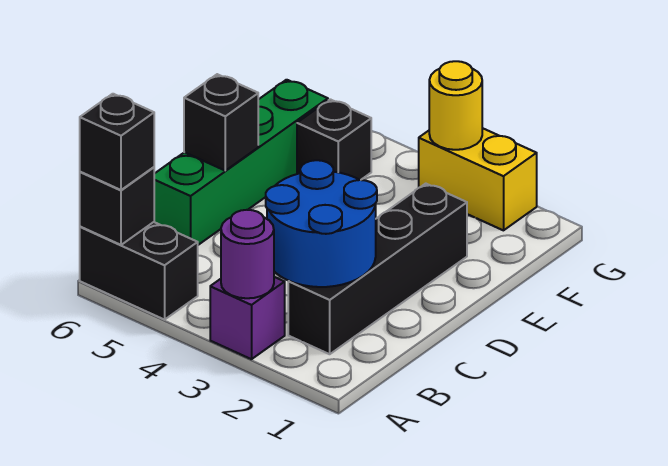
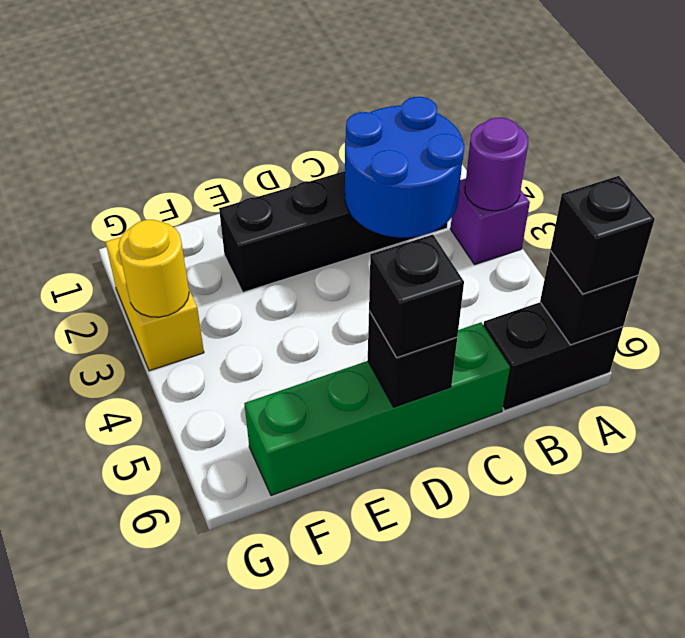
black brick A5:A6 level 1 -> black brick A6:B6 level 1
black brick F5 level 1 -> black brick D6 level 3

